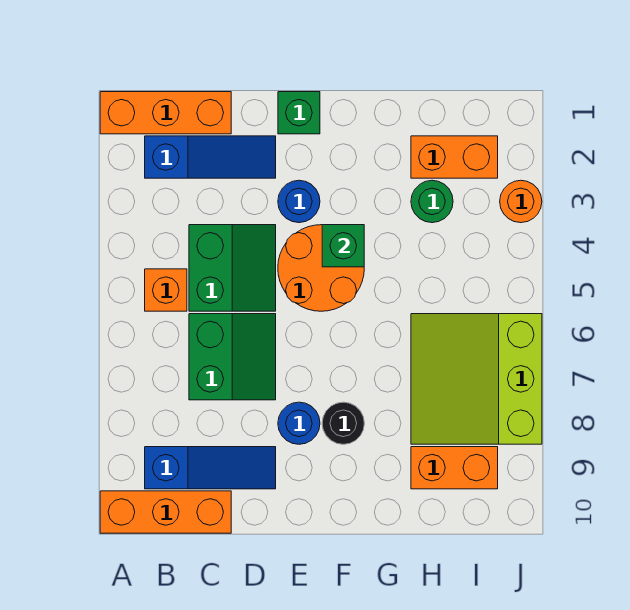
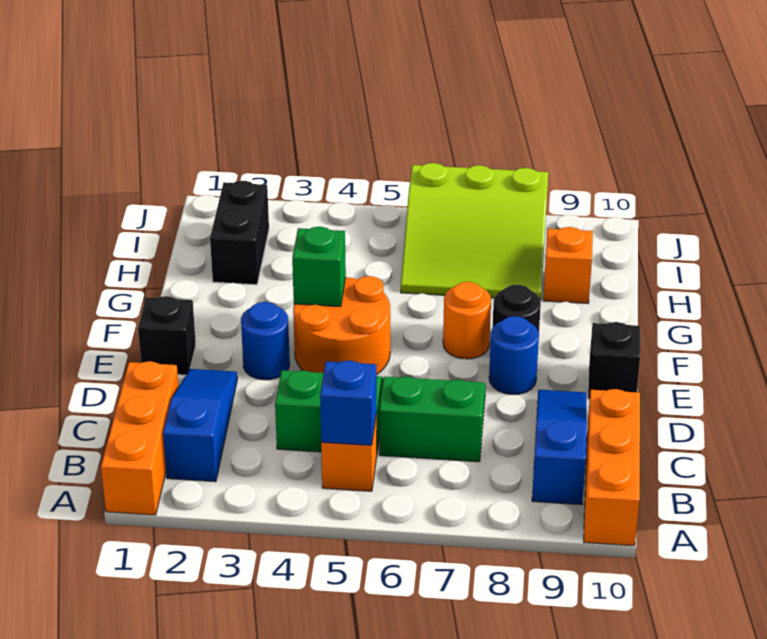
none -> blue brick B5 level 2
green brick E1 level 1 -> black brick E1 level 1
none -> black brick E10 level 1
orange brick H2:I2 level 1 -> black brick H2:I2 level 1
green round brick H3 level 1 -> none
orange brick H9:I9 level 1 -> orange brick H9 level 1
orange round brick J3 level 1 -> orange round brick F7 level 1

